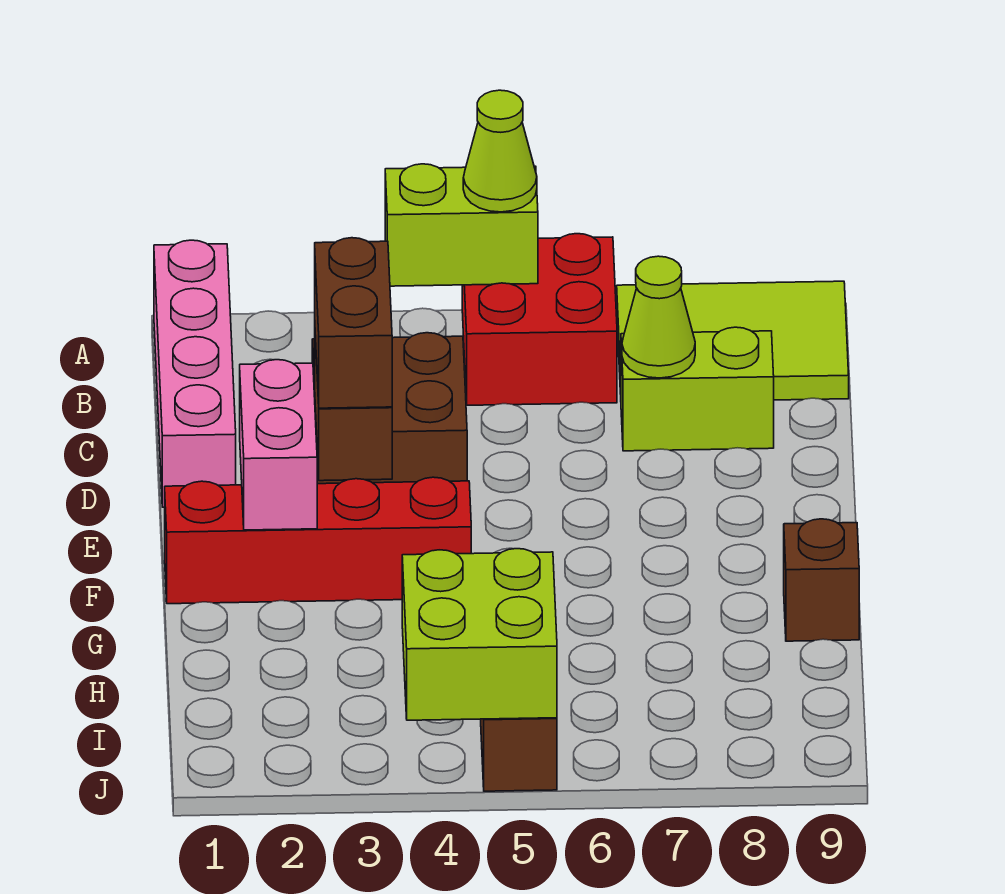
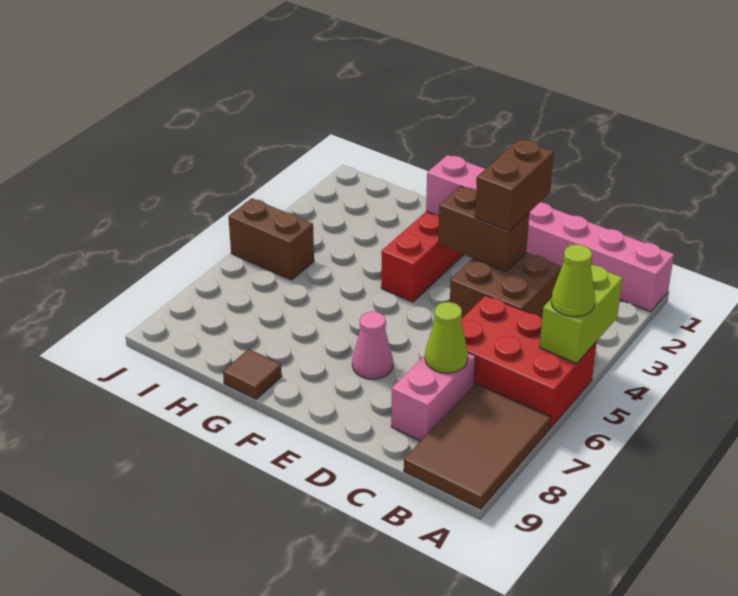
red brick A5:B6 level 1 -> red brick A5:C6 level 1
lime tile A7:B9 level 1 -> brown tile A7:B9 level 1
lime brick C7:C8 level 1 -> pink brick C7:C8 level 1
brown brick D3:E3 level 3 -> brown brick D2:D3 level 3
none -> pink cone E7 level 1
brown brick G9 level 1 -> brown tile G9 level 1
lime brick I4:J5 level 2 -> none

